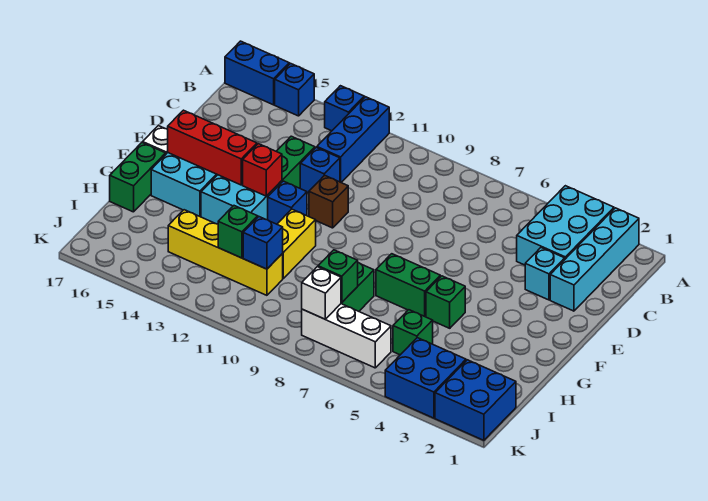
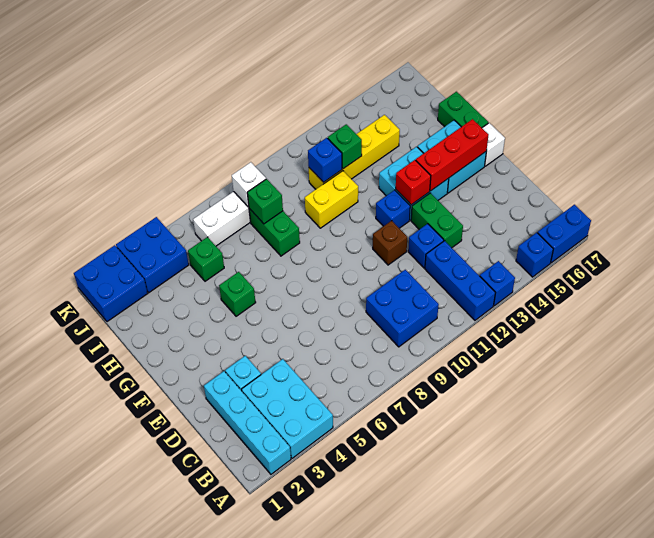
none -> blue brick B9:C10 level 1
green brick G6:G7 level 1 -> none
yellow brick G11:H11 level 1 -> yellow brick H10:H11 level 1

